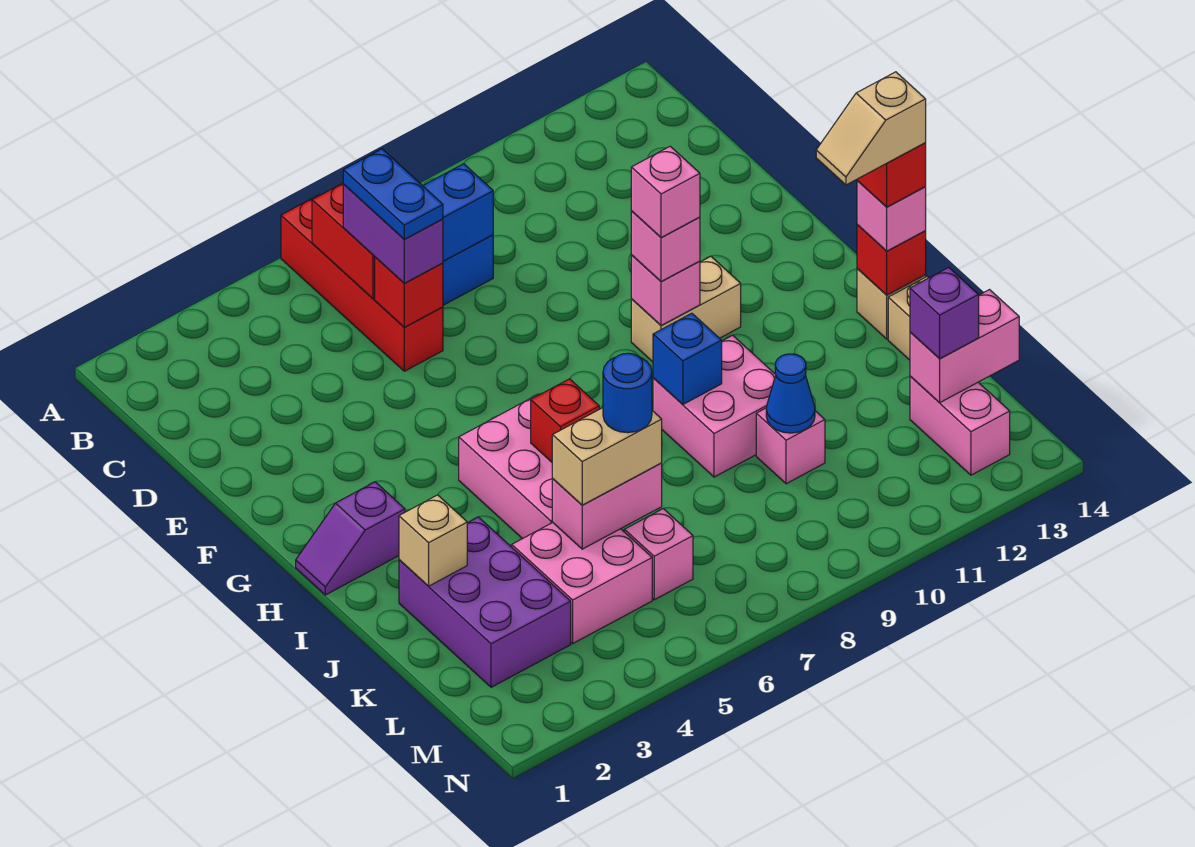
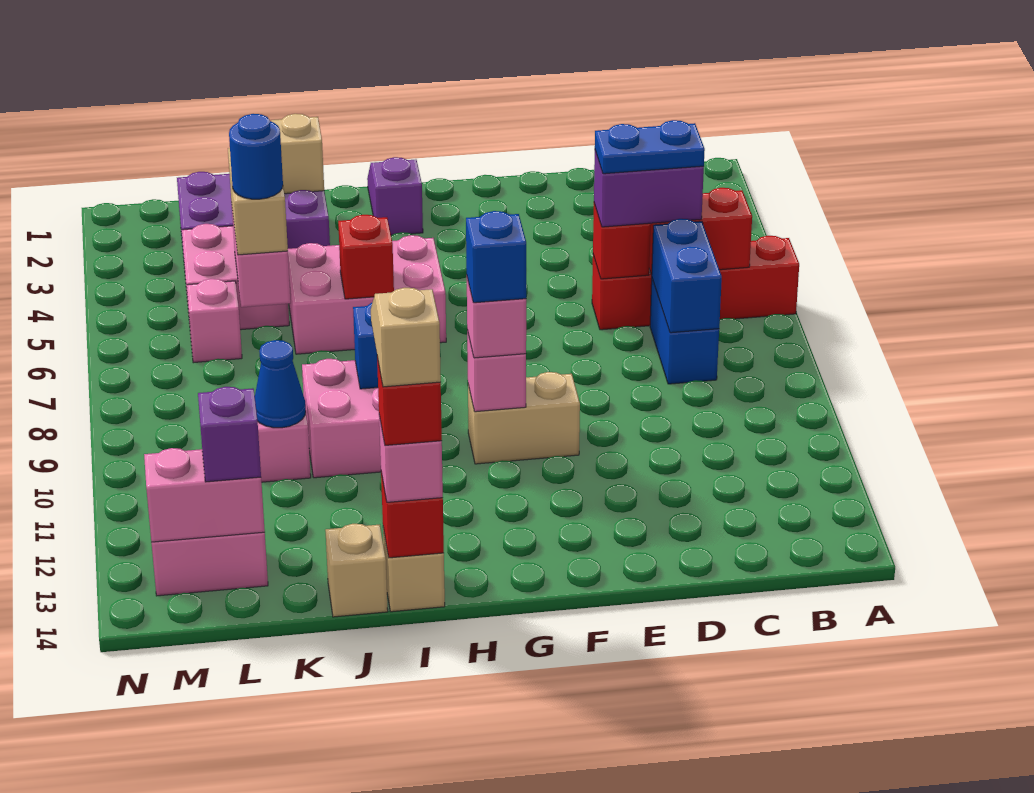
tan brick G10:G11 level 1 -> tan brick F10:G10 level 1
pink brick G10 level 4 -> blue brick G10 level 4
pink brick L13:L14 level 2 -> pink brick L13:M13 level 2

